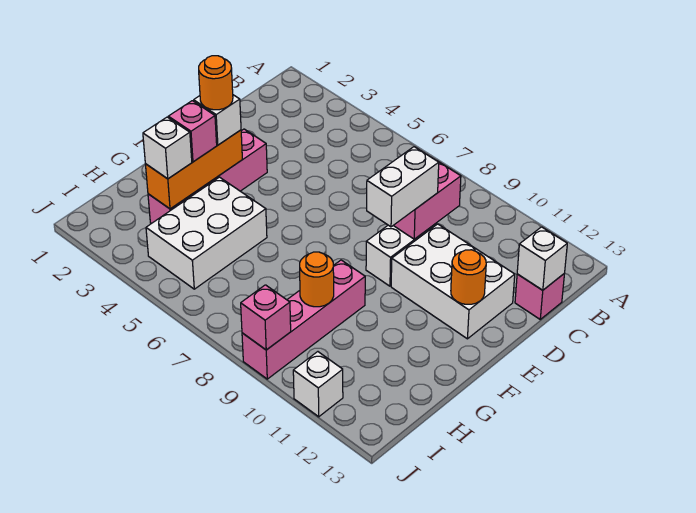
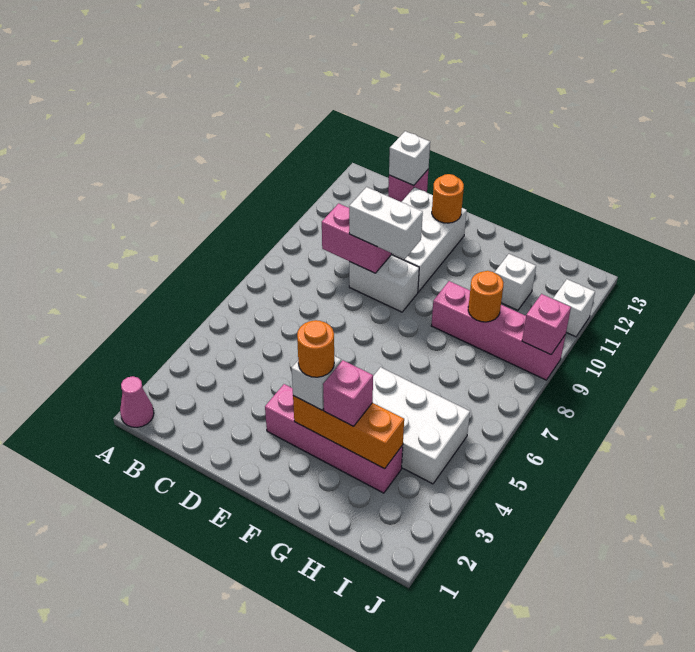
none -> pink cone A1 level 1
white brick H3 level 3 -> white brick H11 level 1

